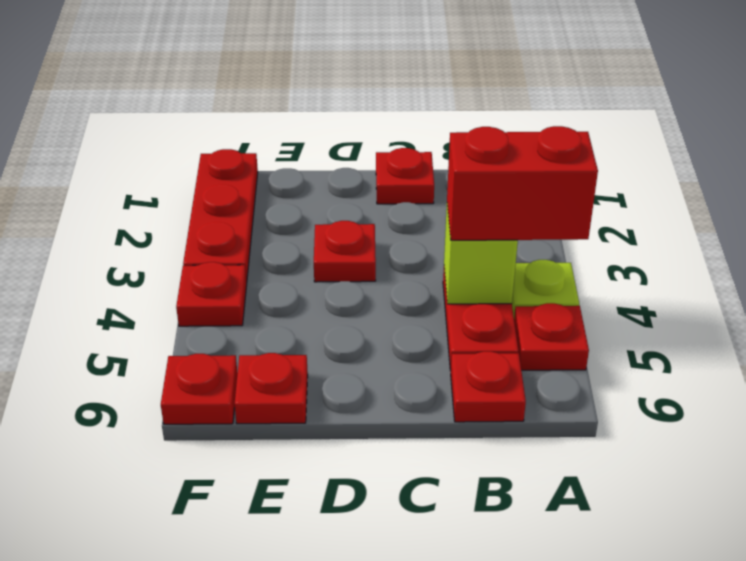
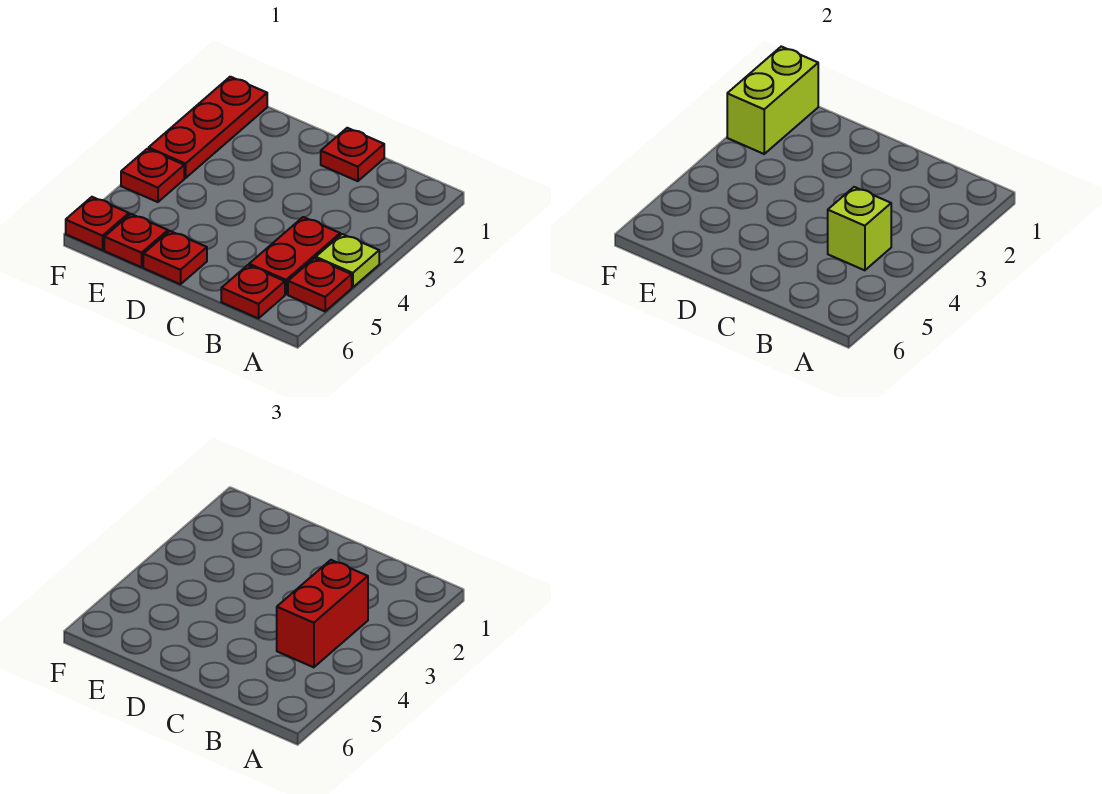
red brick A4:B4 level 3 -> red brick B3:B4 level 3
red plate D3 level 1 -> red plate D6 level 1
none -> lime brick F1:F2 level 2

